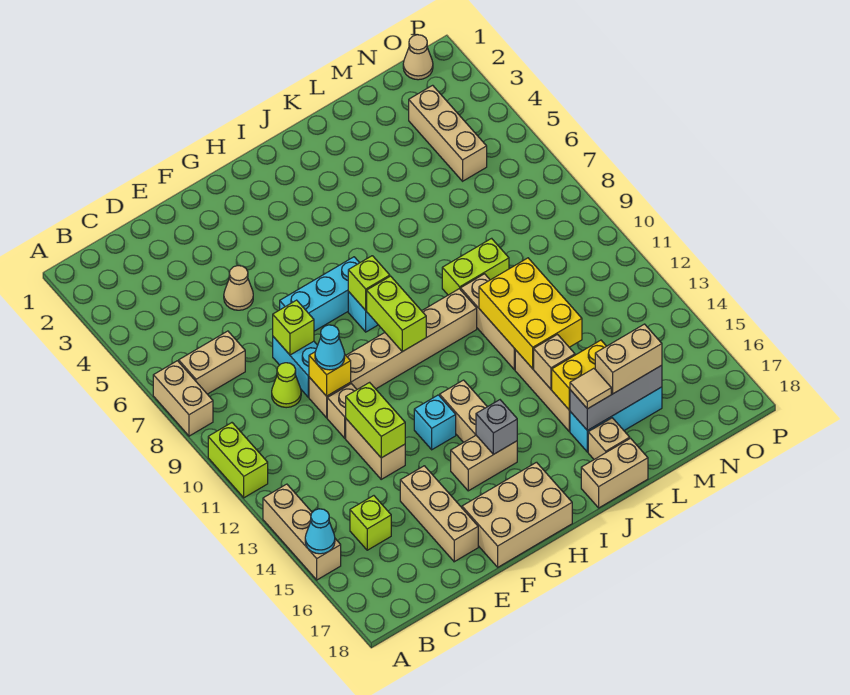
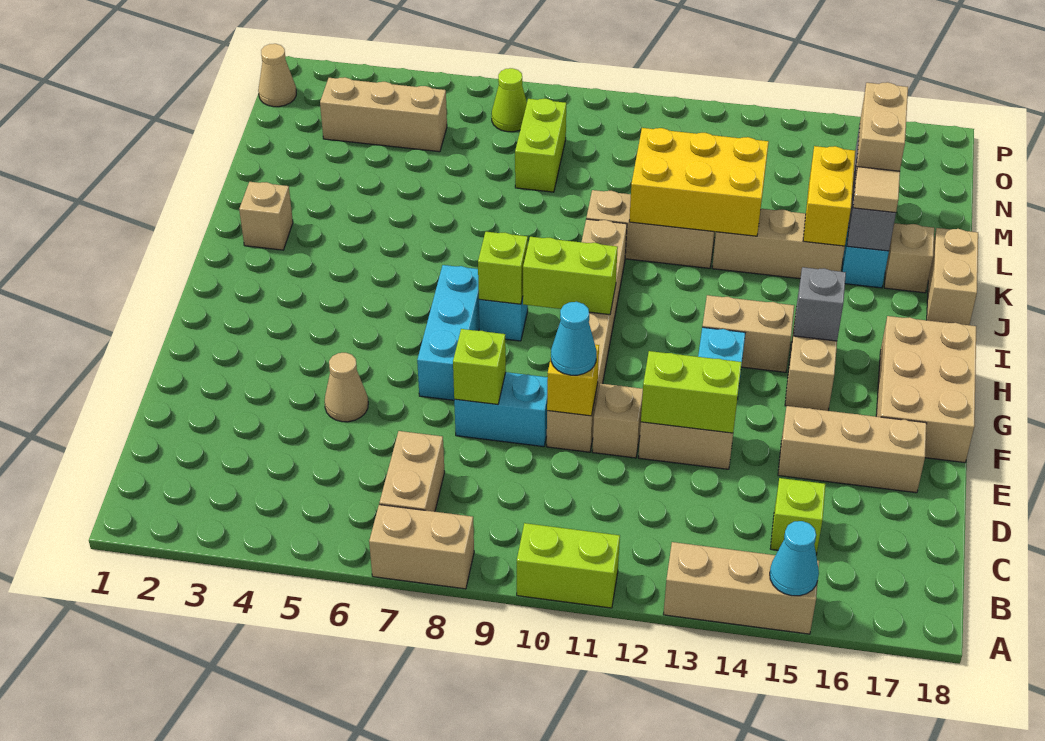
lime cone D9 level 1 -> lime cone O7 level 1
lime brick K9:L9 level 1 -> lime brick M8:N8 level 1
tan brick K14 level 2 -> tan brick J2 level 1

